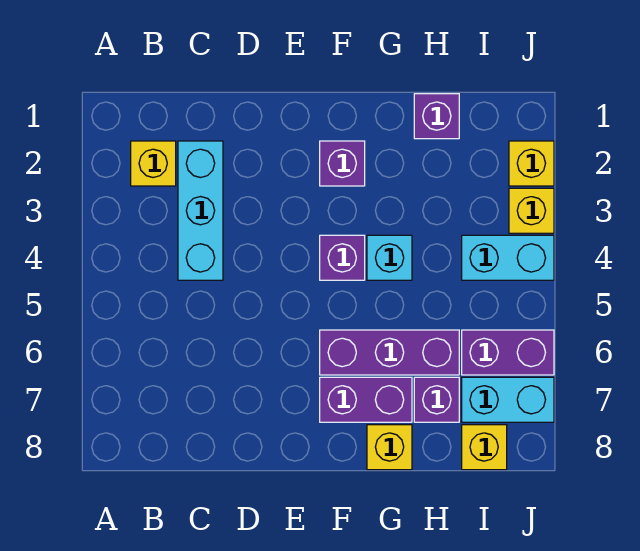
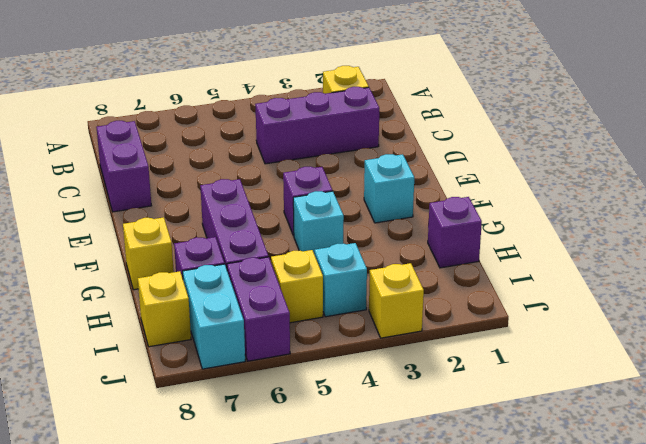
cyan brick C2:C4 level 1 -> purple brick C2:C4 level 1
purple brick F2 level 1 -> cyan brick F2 level 1
purple brick F7:G7 level 1 -> purple brick C8:D8 level 1
cyan brick I4:J4 level 1 -> cyan brick I4 level 1
yellow brick J2 level 1 -> yellow brick I5 level 1

